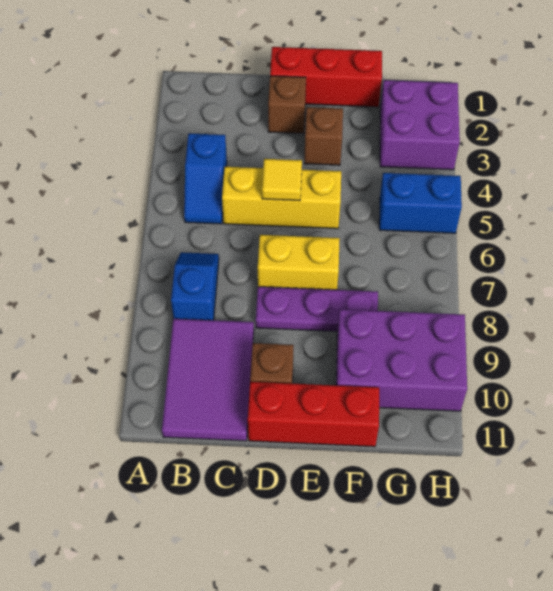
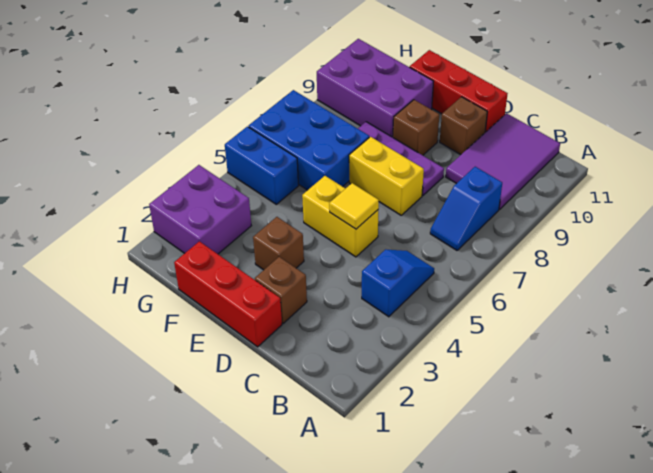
yellow brick C5:E5 level 1 -> yellow brick D5:E5 level 1
none -> brown brick E9 level 1
none -> blue brick F6:H7 level 1

